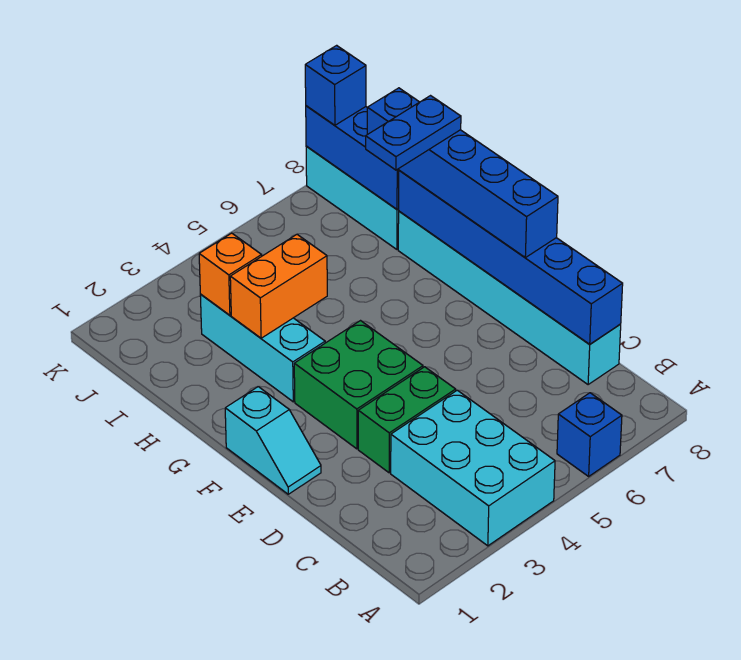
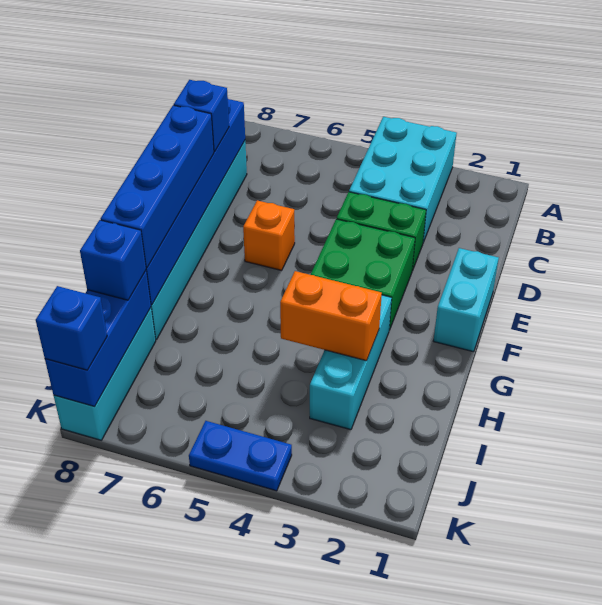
blue brick A6 level 1 -> blue brick D8 level 3
cyan slope E1:F1 level 1 top F -> cyan brick E1:F1 level 1
blue plate H7:H8 level 4 -> blue plate K4:K5 level 1
orange brick I3 level 2 -> orange brick E6 level 1

